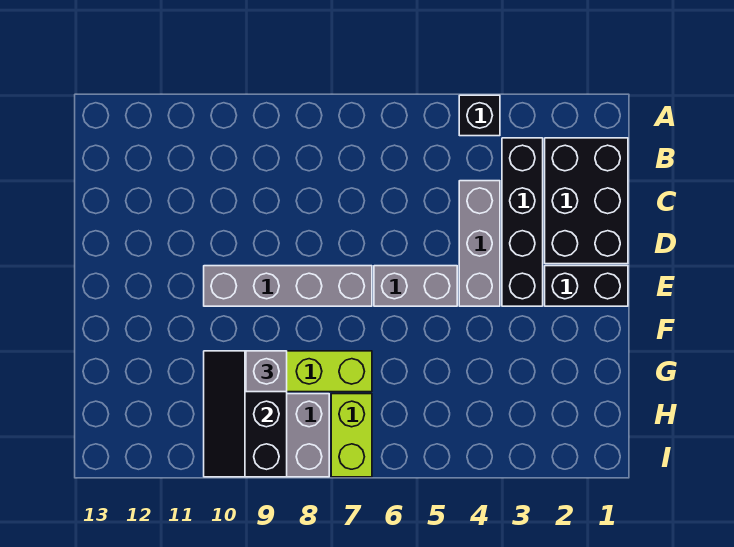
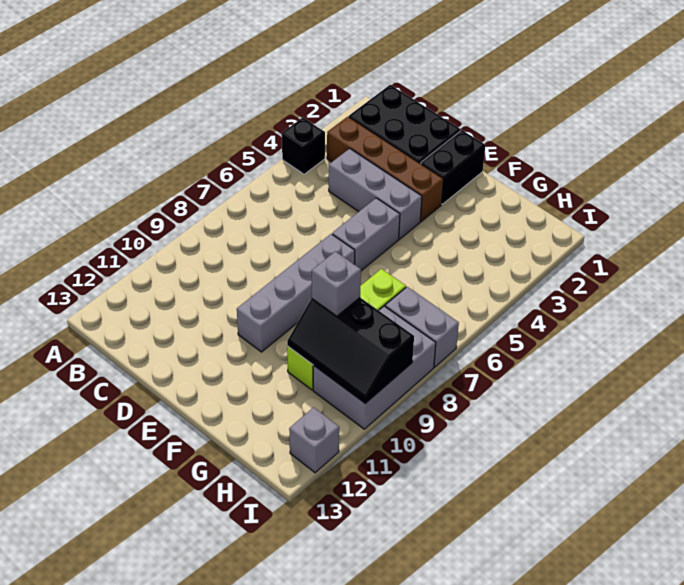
black brick B3:E3 level 1 -> brown brick B3:E3 level 1
lime brick H7:I7 level 1 -> grey brick H7:I7 level 1
none -> grey brick I12 level 1

